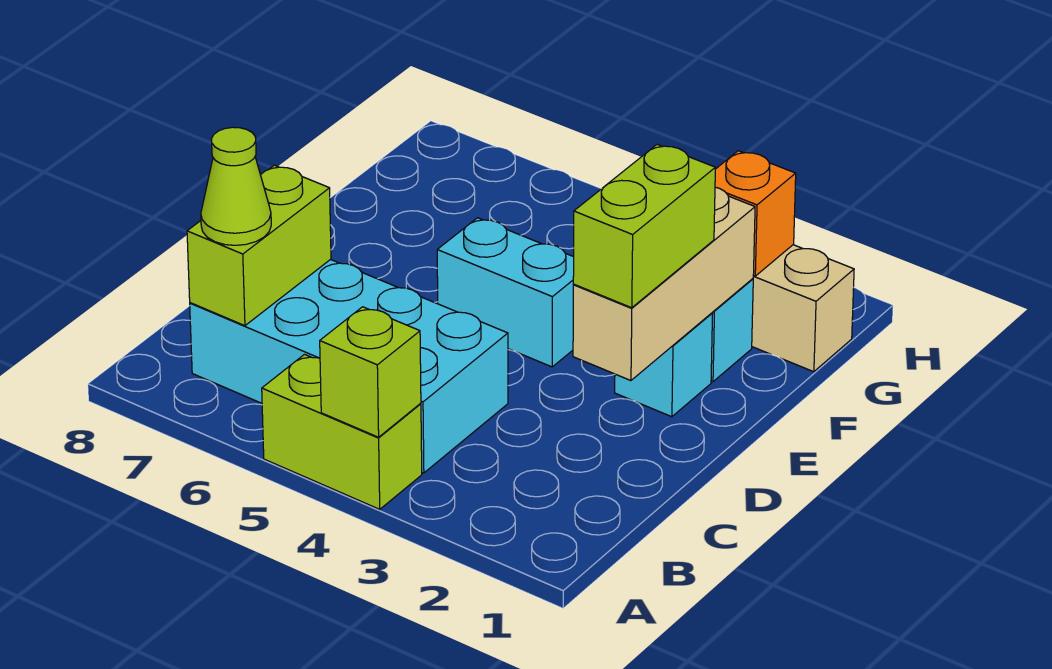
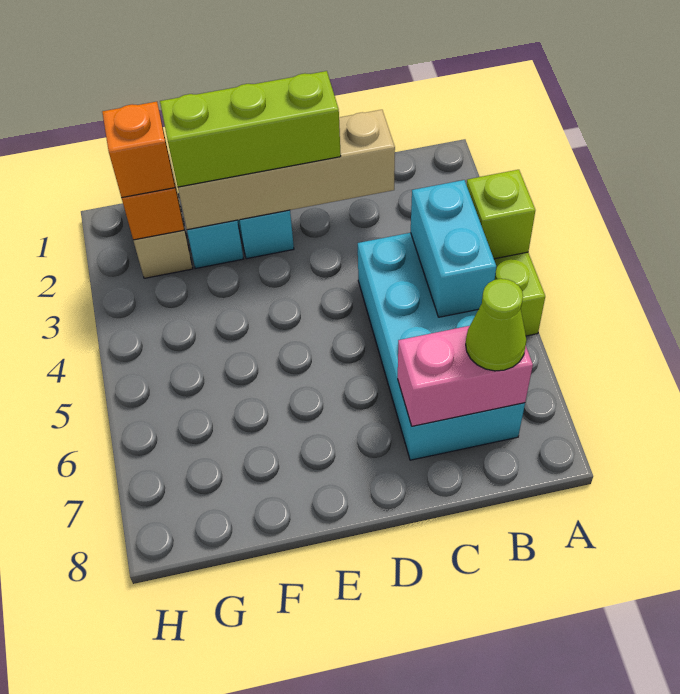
lime brick B7:C7 level 2 -> pink brick B7:C7 level 2
tan brick D2:F2 level 2 -> tan brick C2:F2 level 2
lime brick D2:E2 level 3 -> lime brick D2:F2 level 3
cyan brick E4:E5 level 1 -> cyan brick B4:B5 level 2
none -> orange brick G2 level 3

